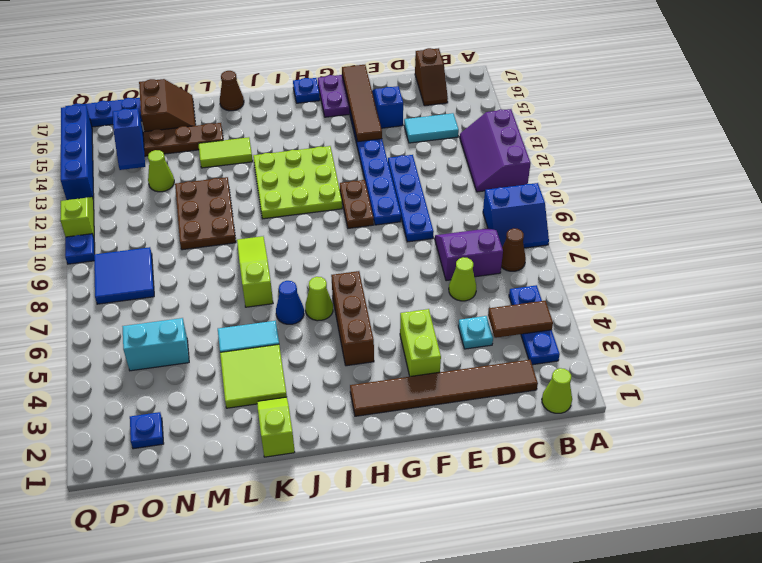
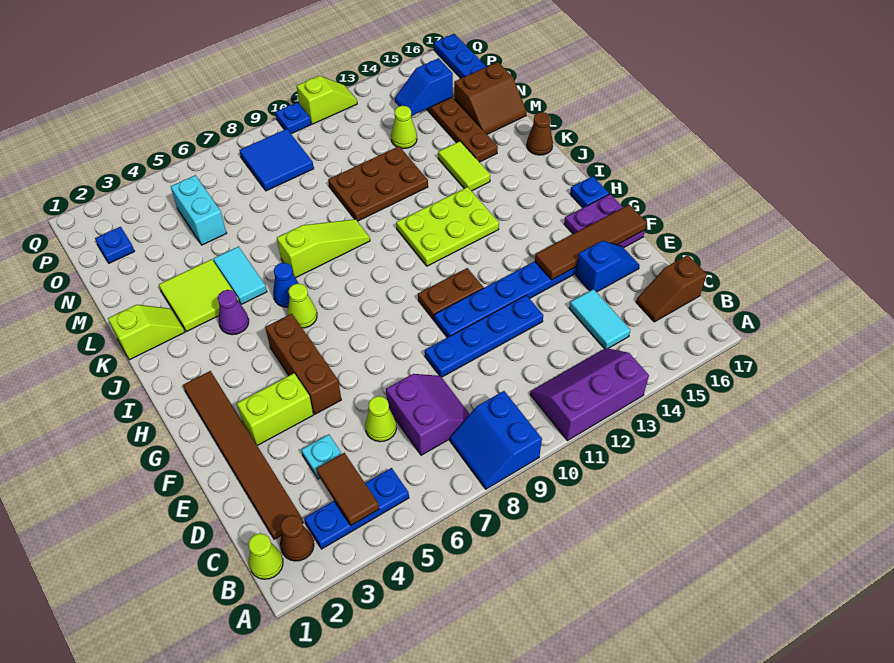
brown cone B7 level 1 -> brown cone B2 level 1
brown brick H4:H6 level 1 -> brown brick F5:H5 level 1
lime plate H11:J13 level 1 -> lime plate I11:J13 level 1
none -> purple cone J4 level 1
blue brick Q13:Q16 level 1 -> none

